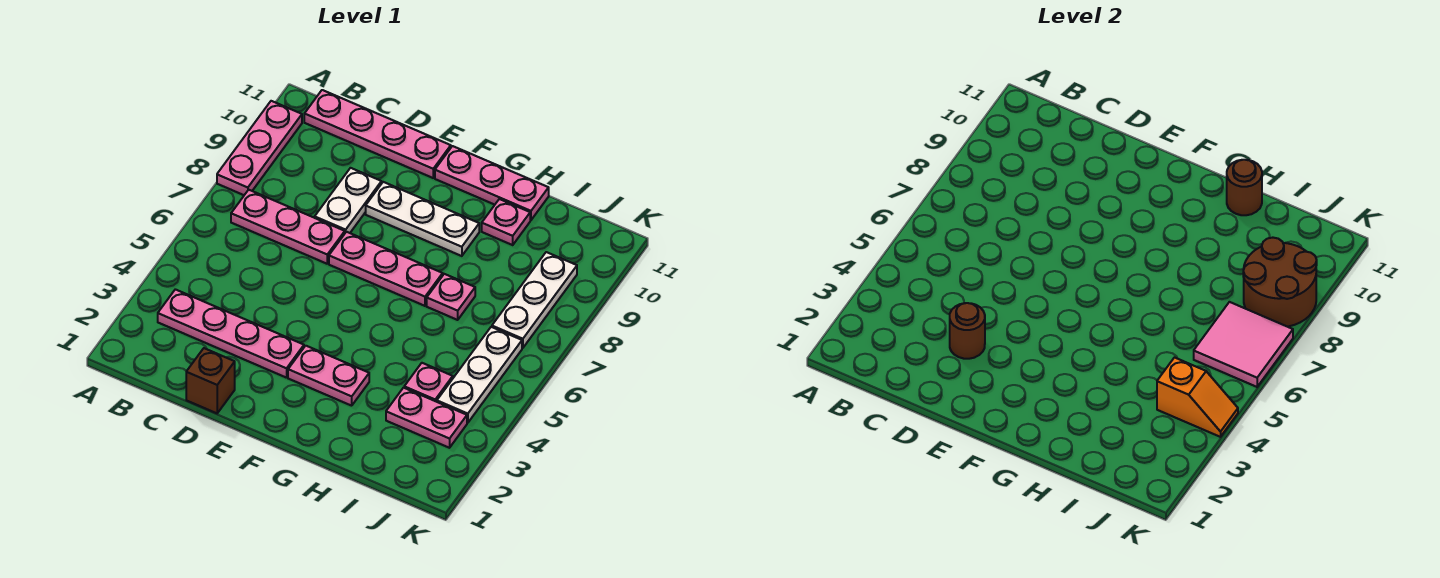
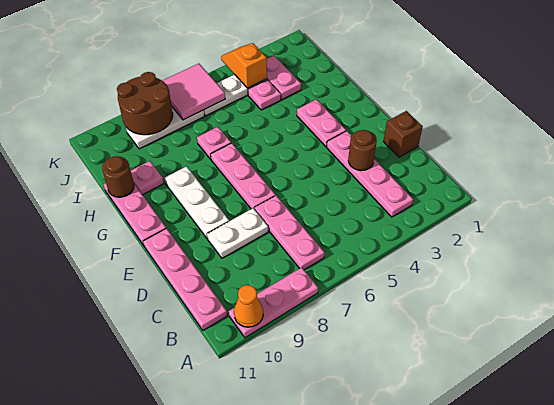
none -> orange cone A10 level 2

